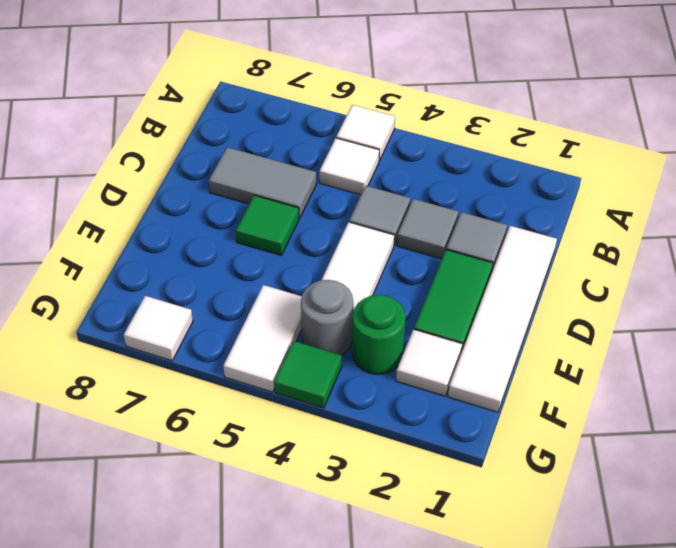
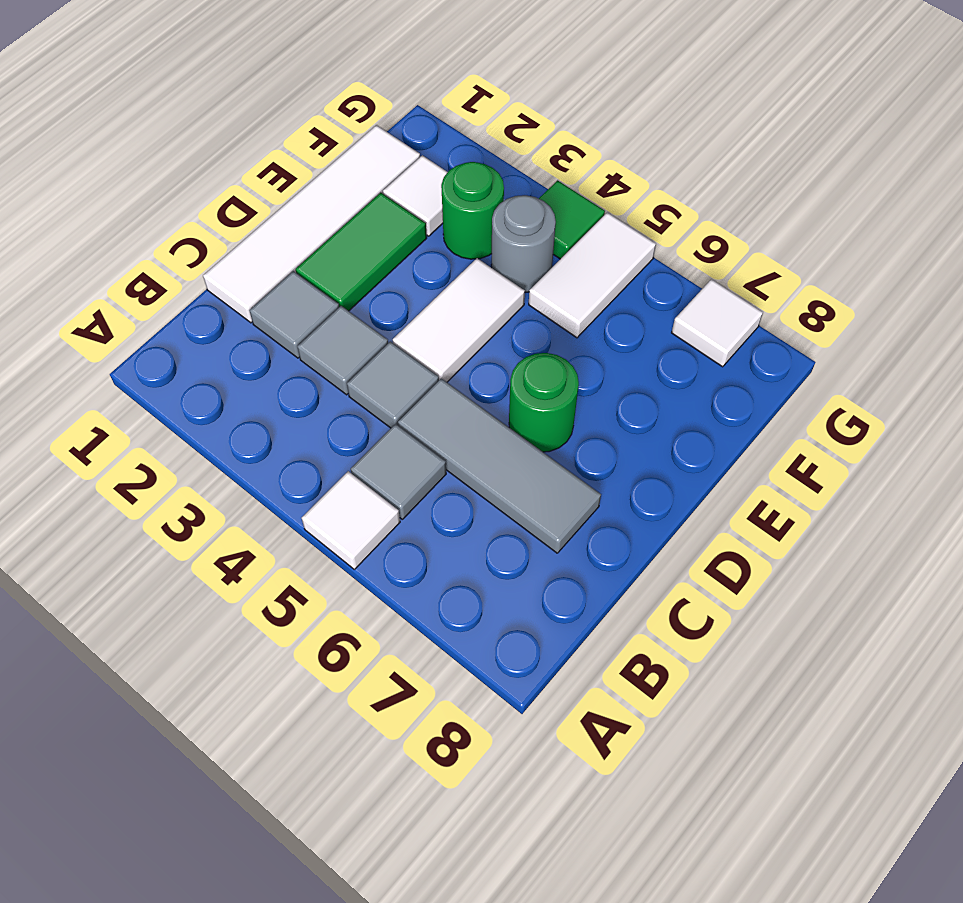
white tile B5 level 1 -> grey tile B5 level 1
grey tile C6:C7 level 1 -> grey tile C5:C7 level 1
green tile D6 level 1 -> green round brick D6 level 1

